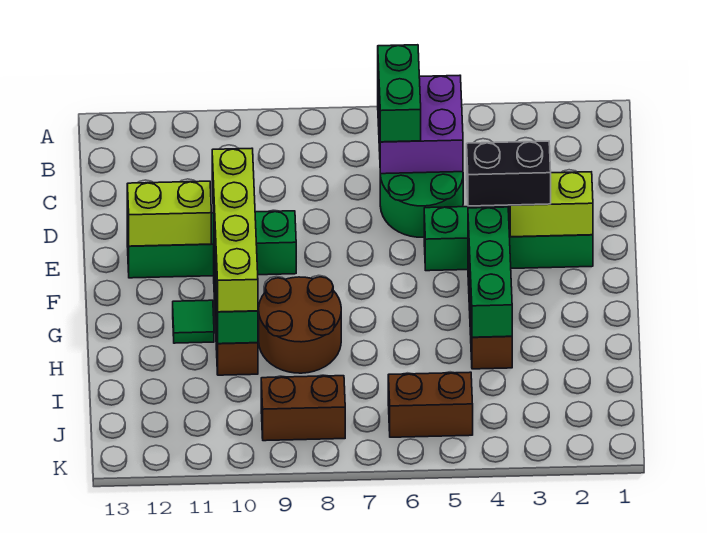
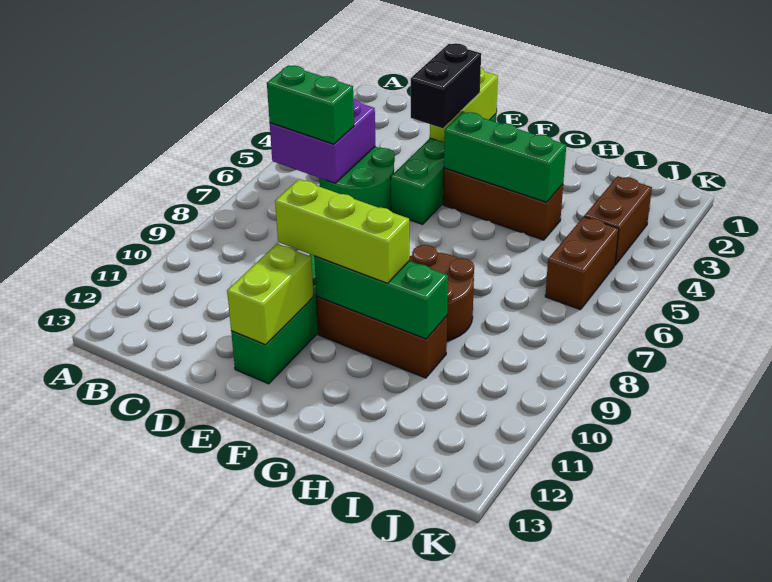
lime brick E10:H10 level 3 -> lime brick E10:G10 level 3
green tile G11 level 1 -> none
brown brick J8:J9 level 1 -> brown brick J3:J4 level 1

